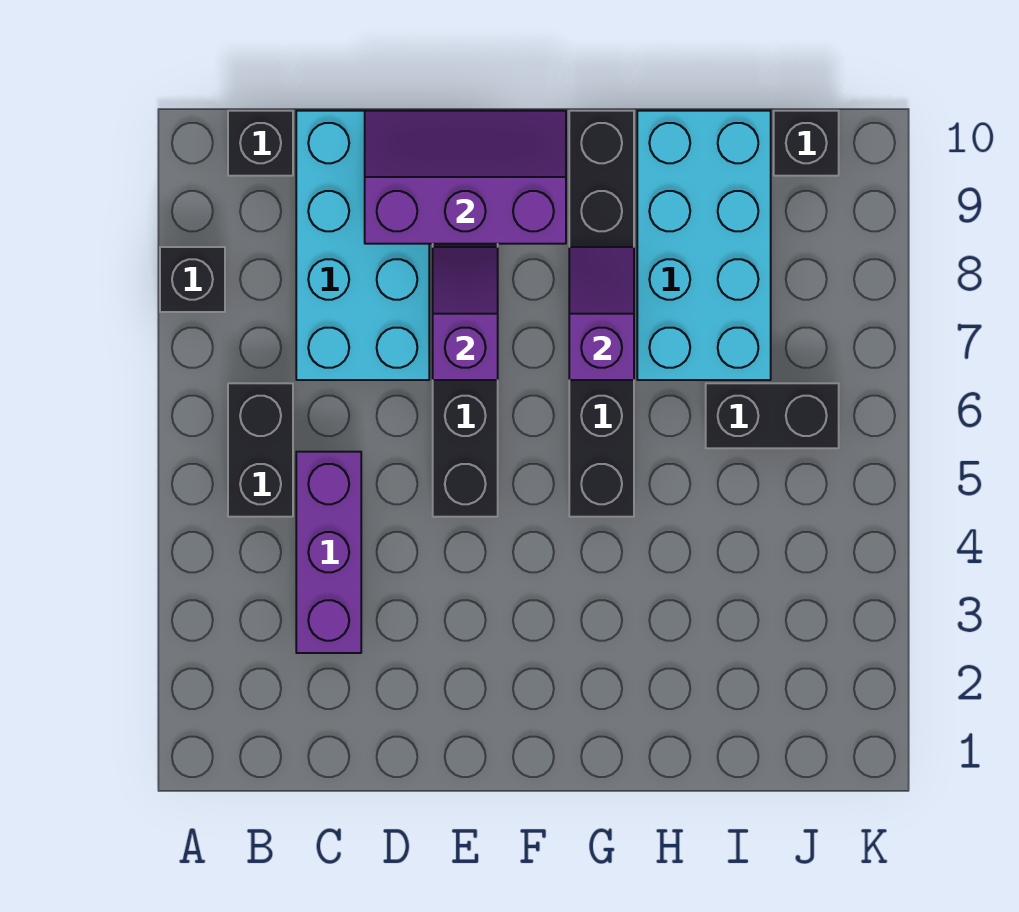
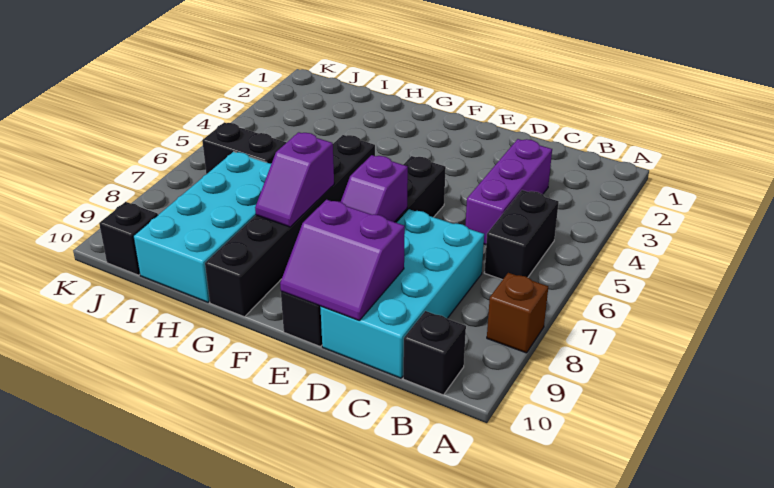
black brick A8 level 1 -> brown brick A8 level 1
purple slope D9:F10 level 2 top 9 -> purple slope D9:E10 level 2 top 9

